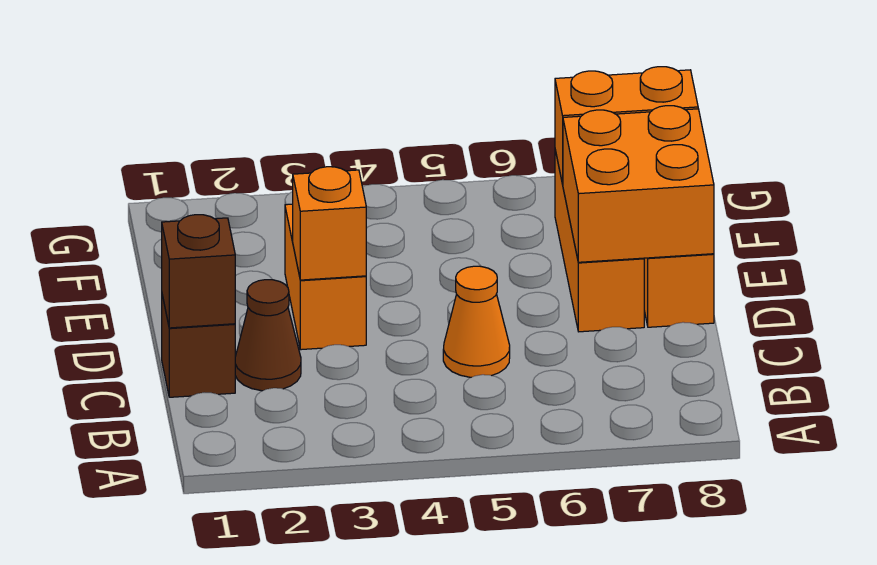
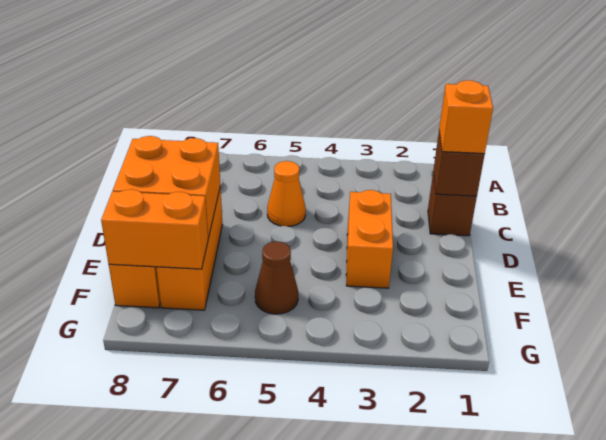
brown cone C2 level 1 -> brown cone F5 level 1
orange brick D3 level 2 -> orange brick C1 level 3

